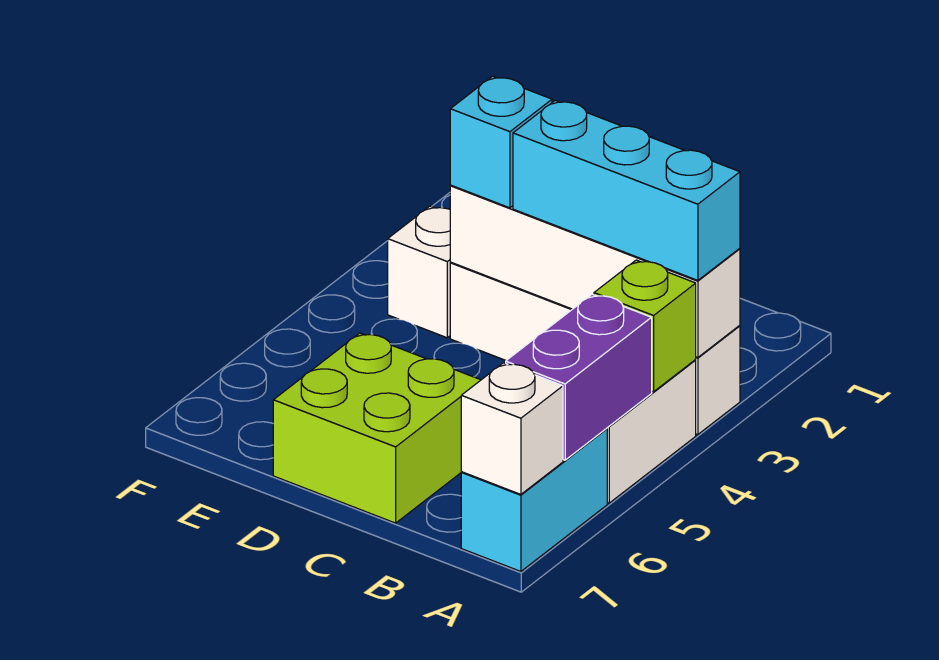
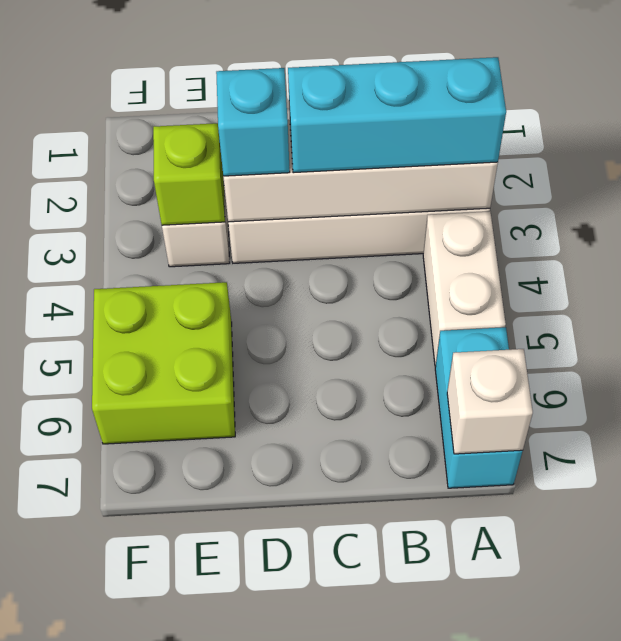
lime brick A4 level 2 -> lime brick E3 level 2
purple brick A5:A6 level 2 -> none
lime brick C6:D7 level 1 -> lime brick E5:F6 level 1

